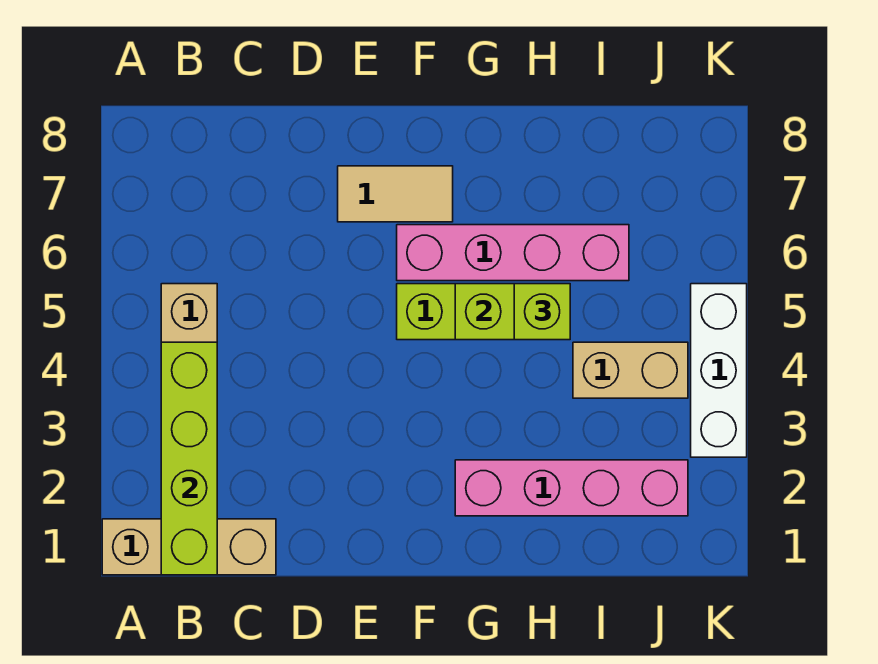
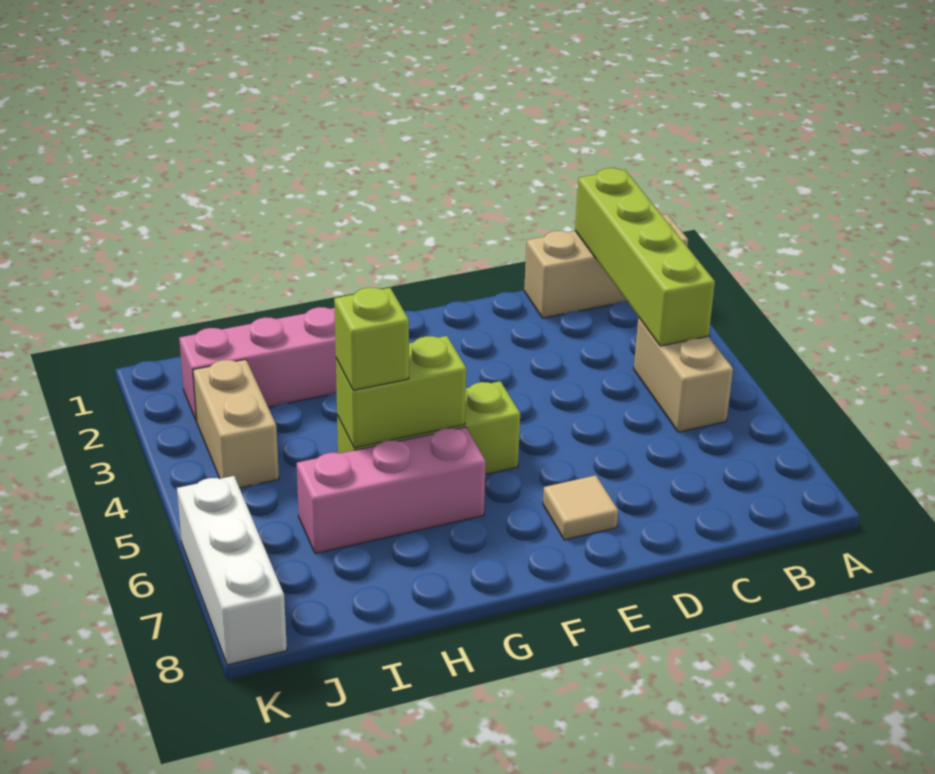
tan tile E7:F7 level 1 -> tan tile E7 level 1
pink brick F6:I6 level 1 -> pink brick G6:I6 level 1
tan brick I4:J4 level 1 -> tan brick J3:J4 level 1
white brick K3:K5 level 1 -> white brick K6:K8 level 1

